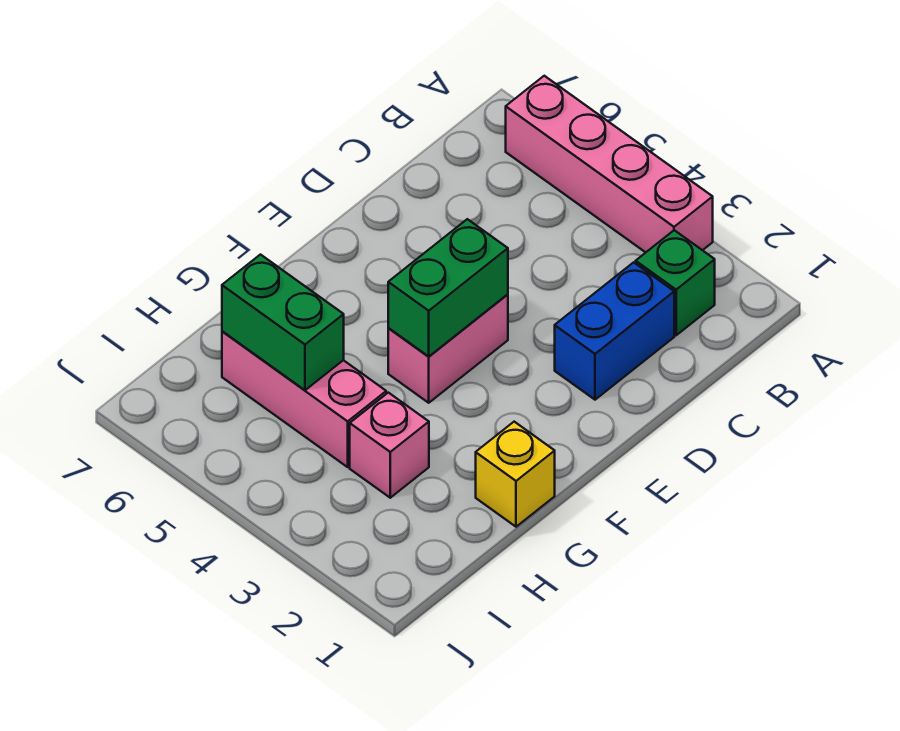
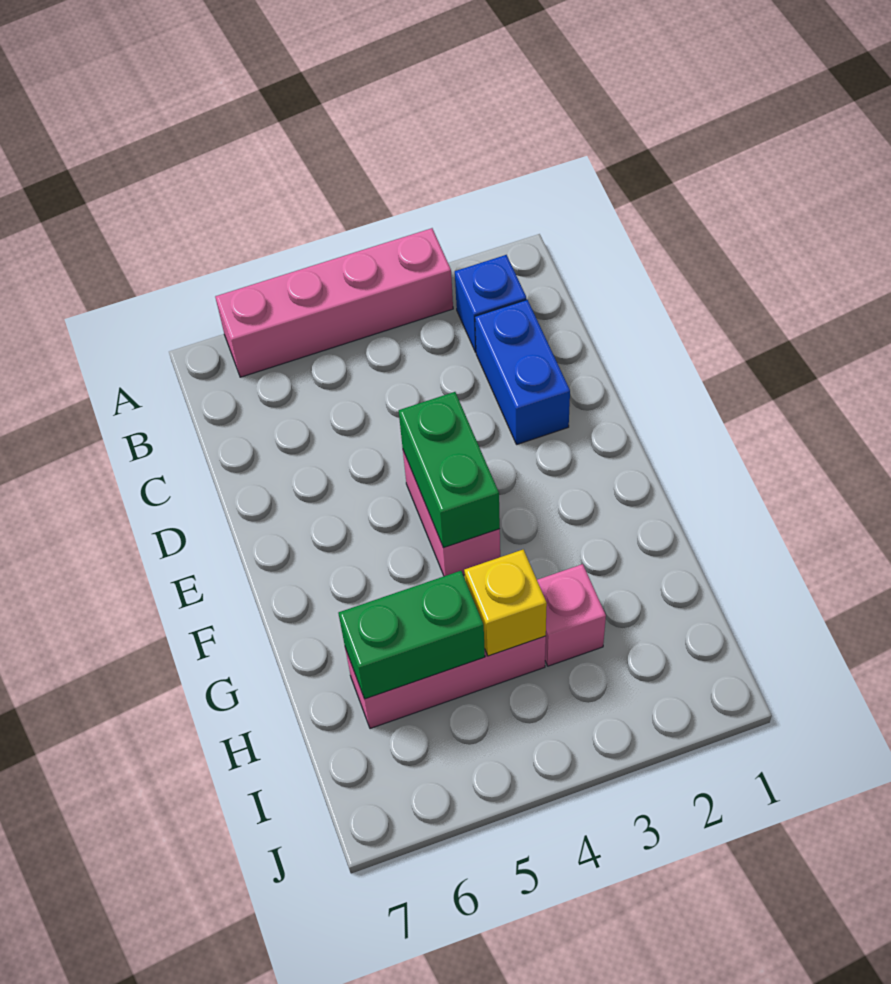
green brick B2 level 1 -> blue brick B2 level 1
yellow brick G1 level 1 -> yellow brick H4 level 2

